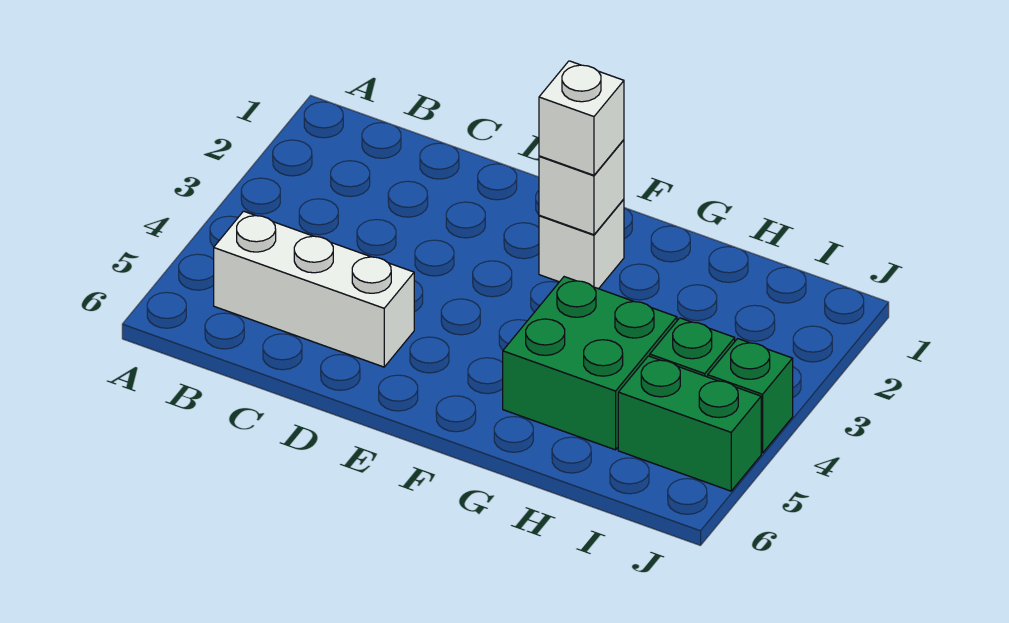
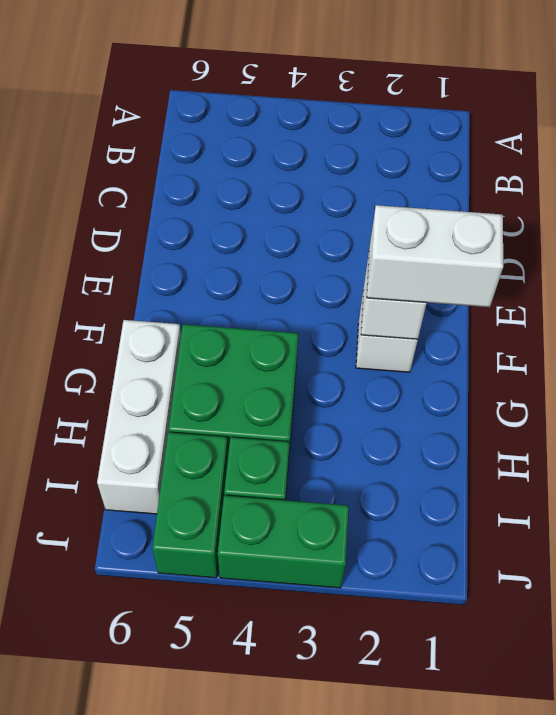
white brick B5:D5 level 1 -> white brick G6:I6 level 1
white brick F2 level 3 -> white brick F1:F2 level 3
green brick J4 level 1 -> green brick J3:J4 level 1

